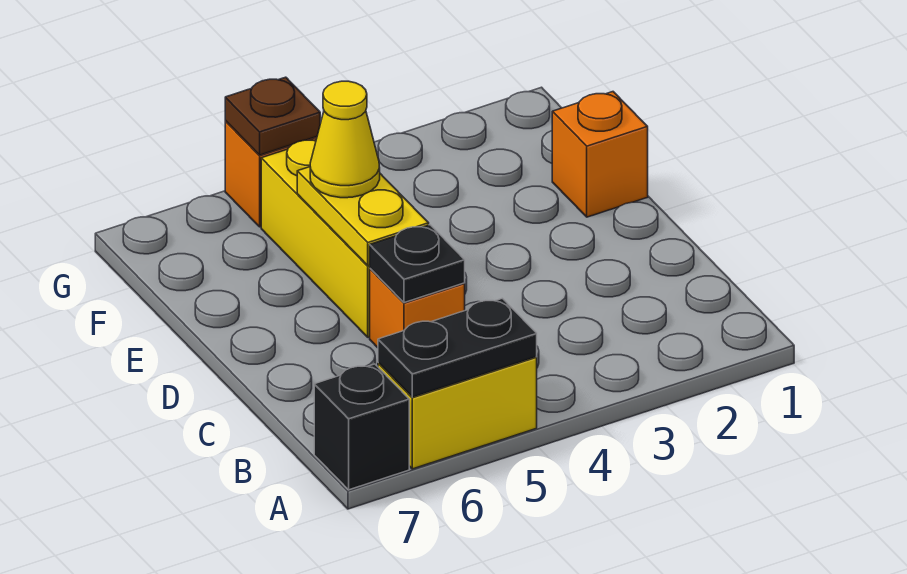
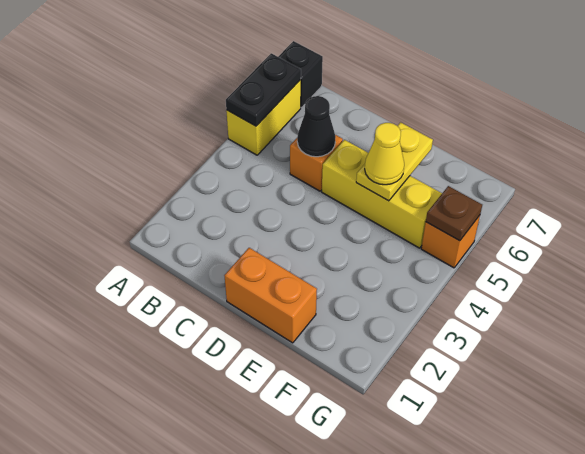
black plate C5 level 2 -> black cone C5 level 2
yellow plate D5:E5 level 2 -> yellow plate E5:E6 level 2
orange brick E1 level 1 -> orange brick D1:E1 level 1

